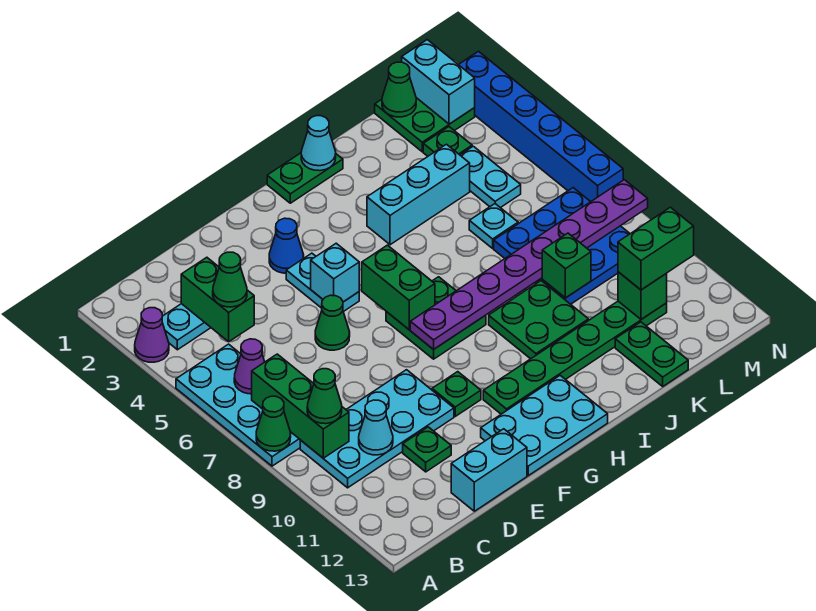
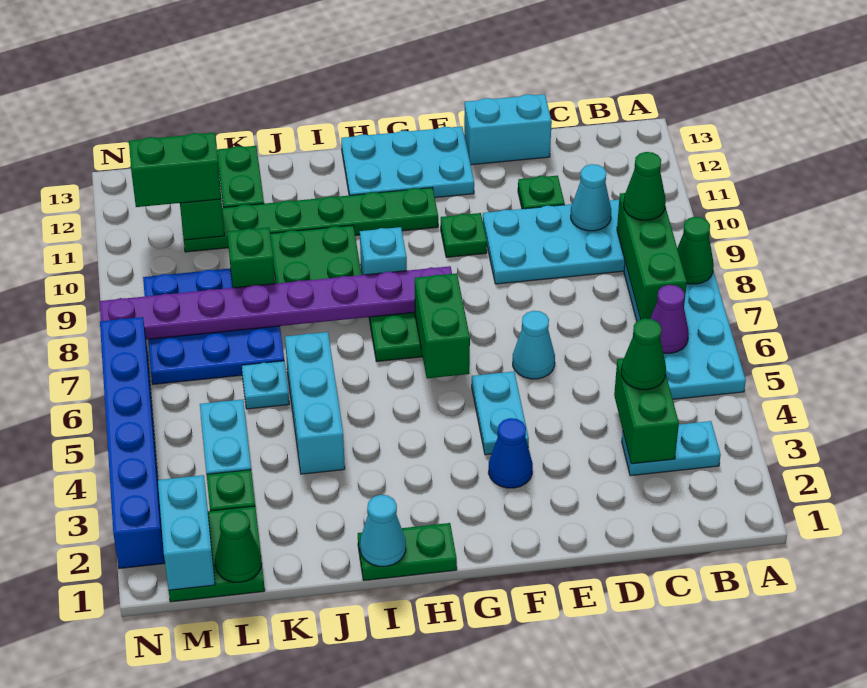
purple cone A3 level 1 -> none
green cone E6 level 1 -> cyan cone E6 level 1
cyan brick F5 level 2 -> cyan brick H9 level 1
cyan brick I4:K4 level 1 -> cyan brick J4:J6 level 1

